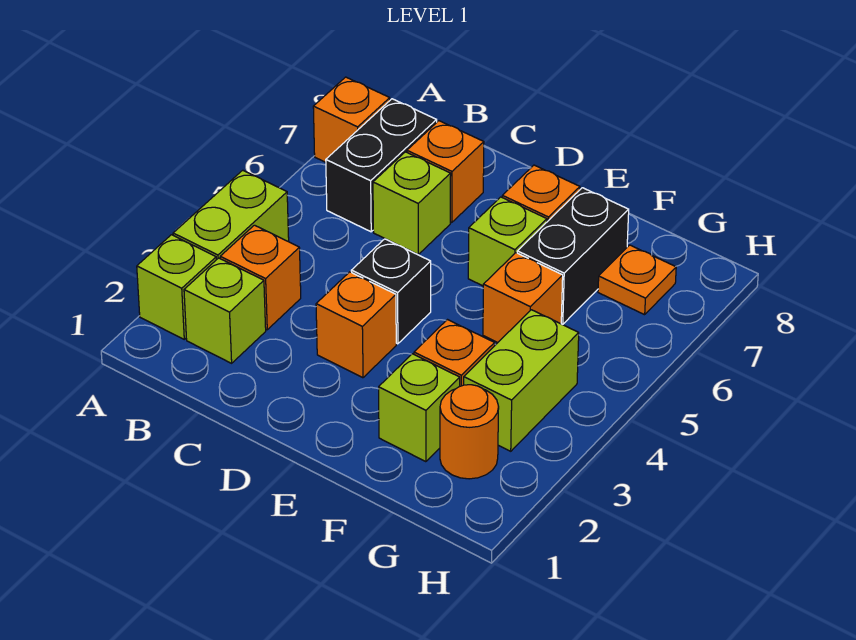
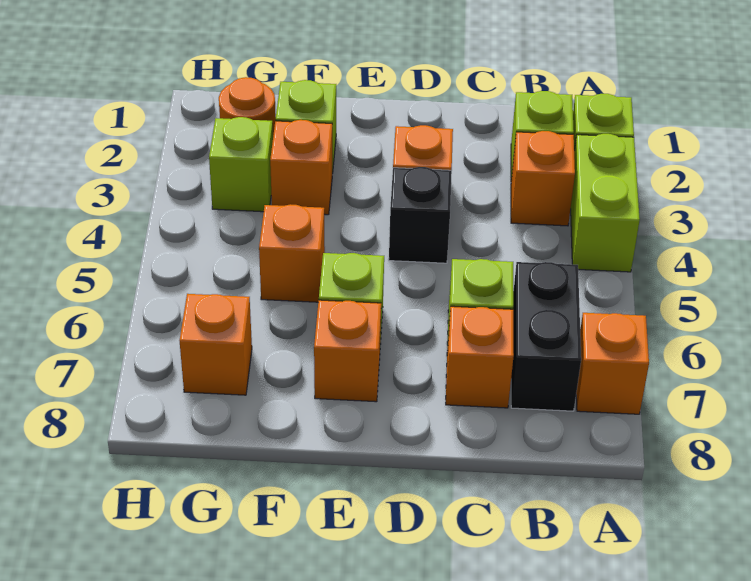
black brick F6:F7 level 1 -> none
lime brick G3:G4 level 1 -> lime brick G3 level 1
orange plate G7 level 1 -> orange brick G7 level 1

